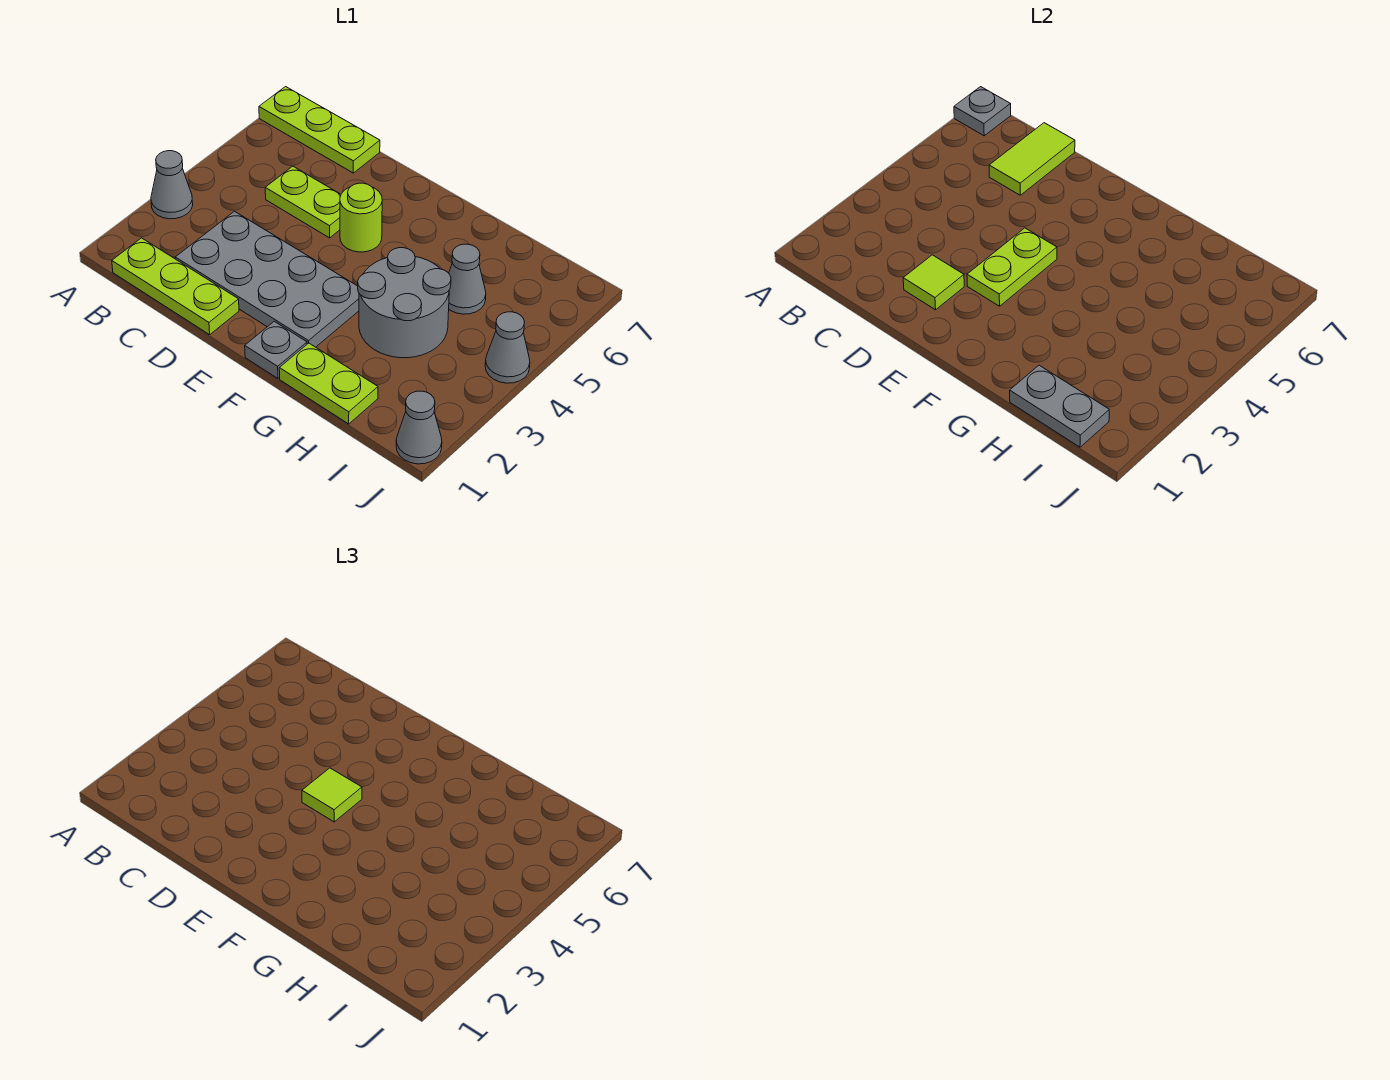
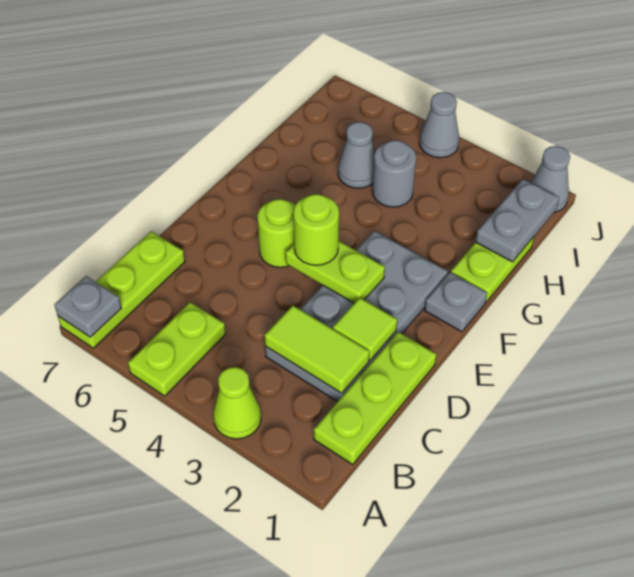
grey cone A3 level 1 -> lime cone A3 level 1
lime plate C5:D5 level 1 -> lime plate A5:B5 level 1
lime tile C6:C7 level 2 -> lime tile C2:C3 level 2
lime tile E4 level 3 -> lime round brick E4 level 3
grey round brick G3:H4 level 1 -> grey round brick H4 level 1

